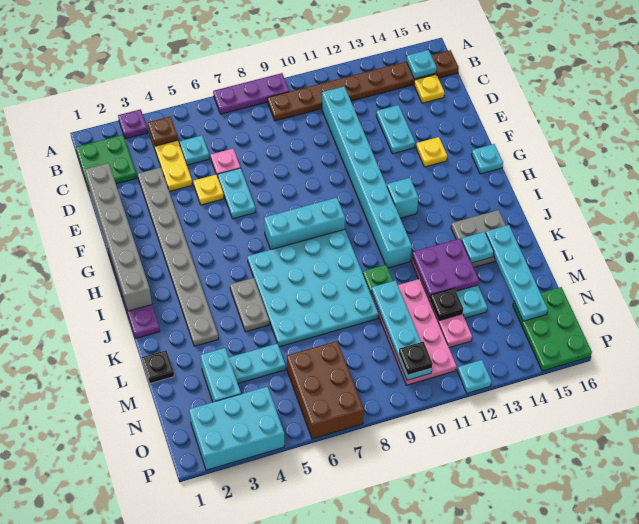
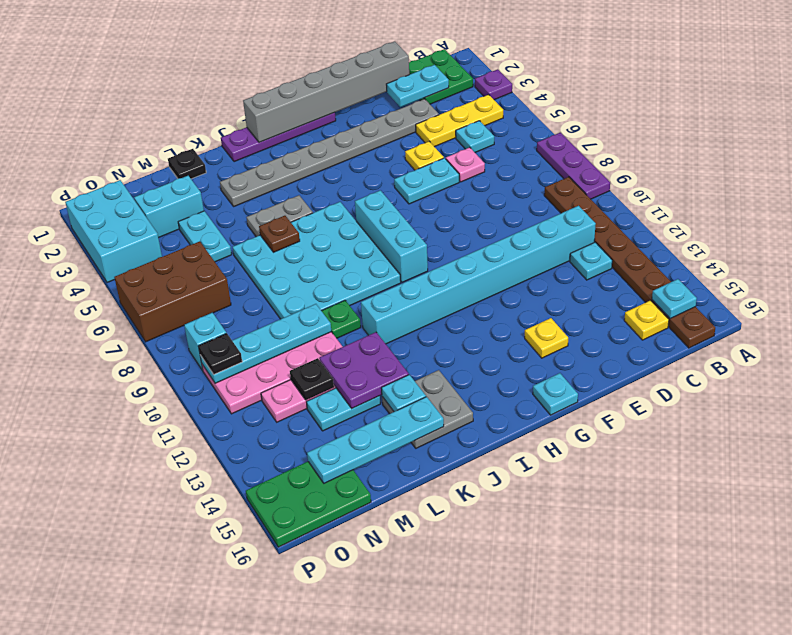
brown plate B4 level 2 -> brown plate K6 level 2
cyan plate D13:E13 level 1 -> cyan plate C2:D2 level 2
cyan brick H12 level 1 -> cyan brick O9 level 1
cyan plate P12 level 1 -> cyan plate C12 level 1

